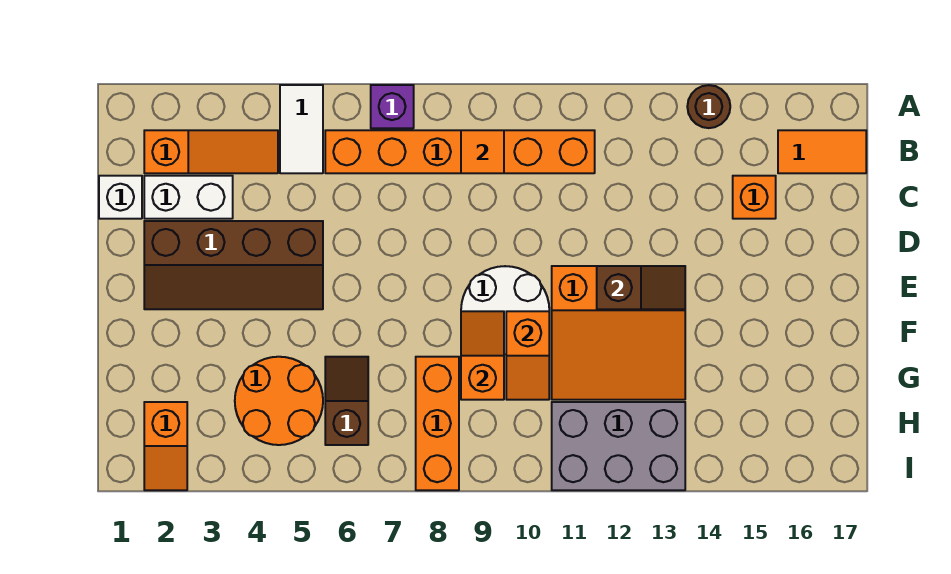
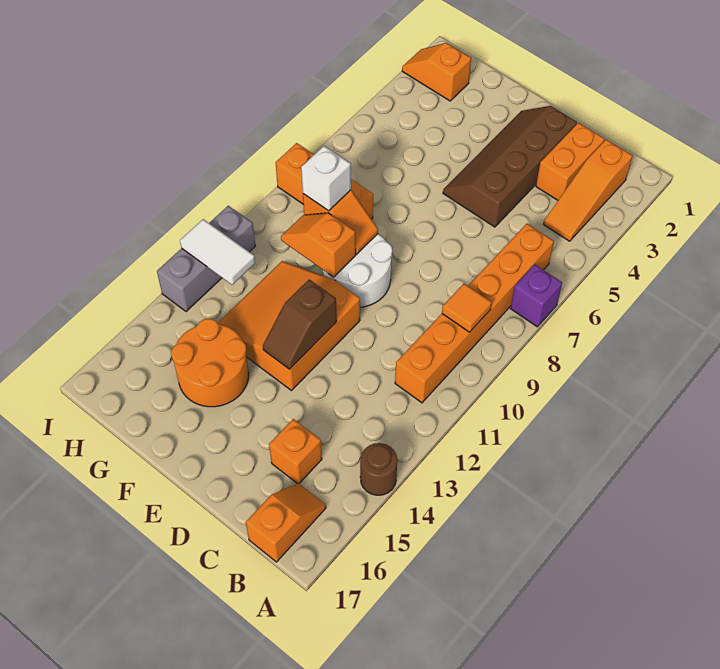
white tile A5:B5 level 1 -> white tile H12:I12 level 2
orange tile B16:B17 level 1 -> orange slope B16:B17 level 1 top 17
white brick C1 level 1 -> white brick G9 level 3
white brick C2:C3 level 1 -> orange brick C2:C3 level 1
orange round brick G4:H5 level 1 -> orange round brick F14:G15 level 1
brown slope G6:H6 level 1 top H -> none
grey brick H11:I13 level 1 -> grey brick I11:I13 level 1

